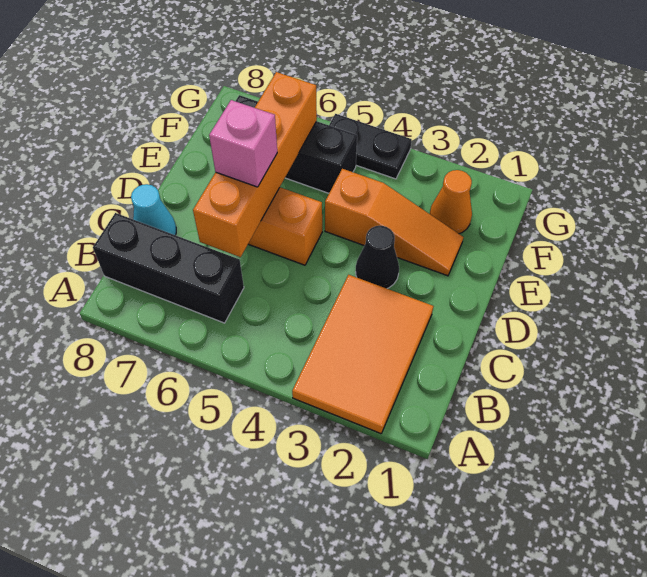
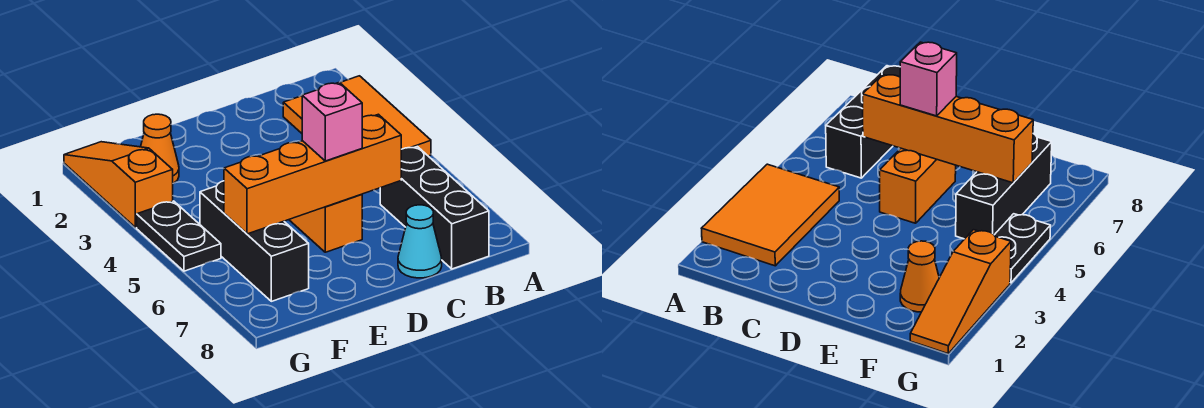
orange tile A2:C3 level 1 -> orange tile A2:B4 level 1
black cone D3 level 1 -> none
orange slope E2:E4 level 1 top 4 -> orange slope G1:G3 level 1 top 3

